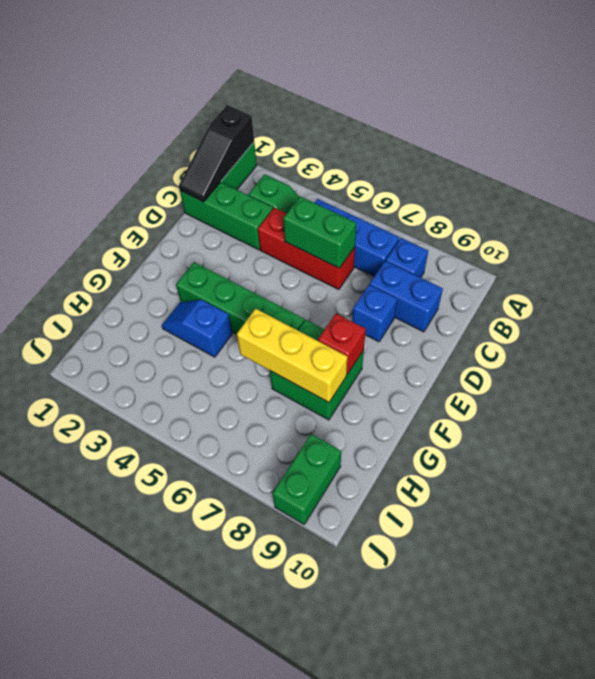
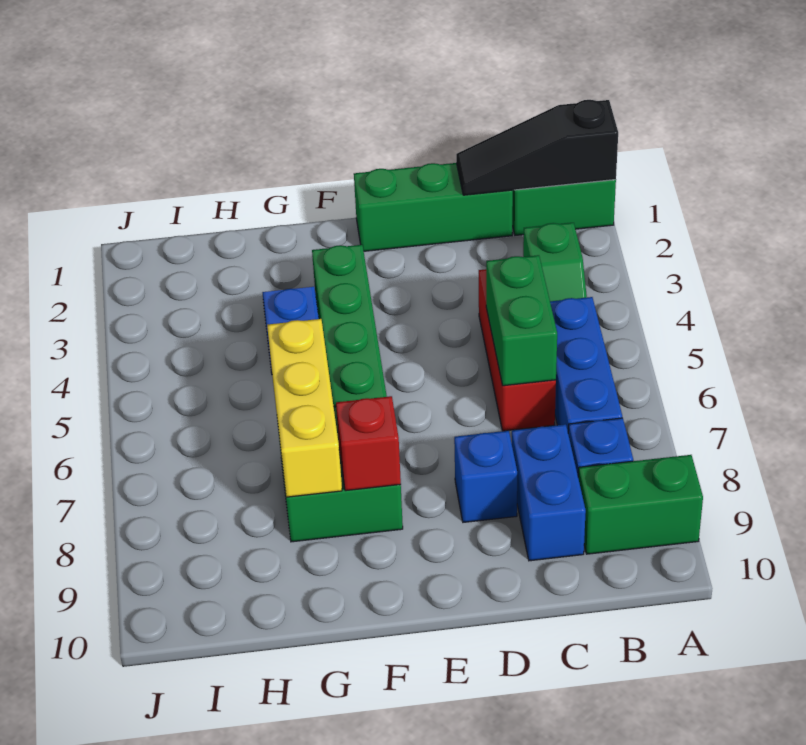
green brick C1:C3 level 1 -> green brick C1:E1 level 1
green brick I9:J9 level 1 -> green brick A9:B9 level 1

